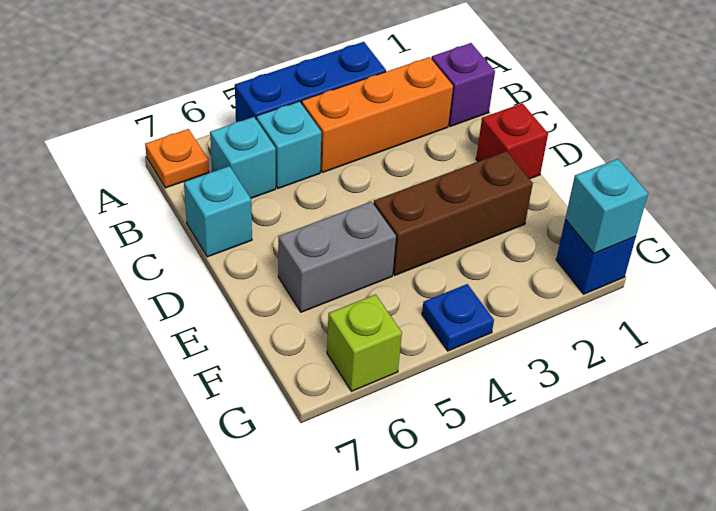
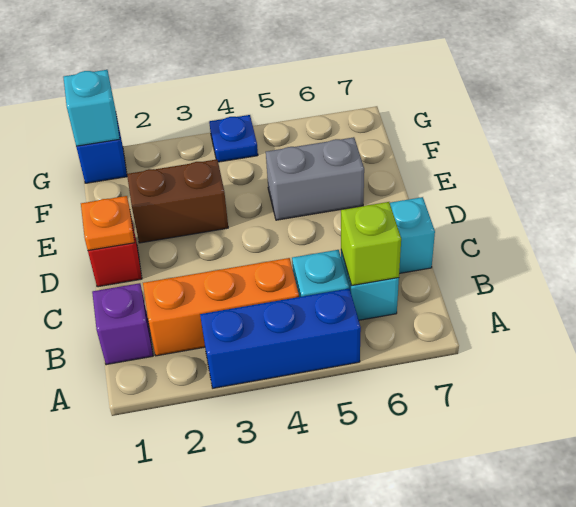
orange plate A7 level 1 -> orange plate D1 level 2
brown brick E2:E4 level 1 -> brown brick E2:E3 level 1
lime brick G6 level 1 -> lime brick B6 level 2

